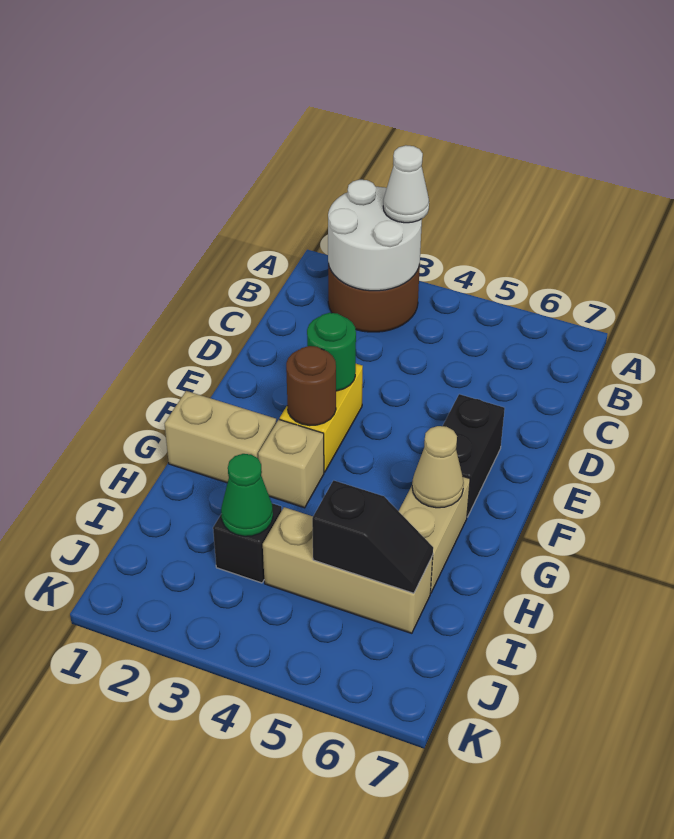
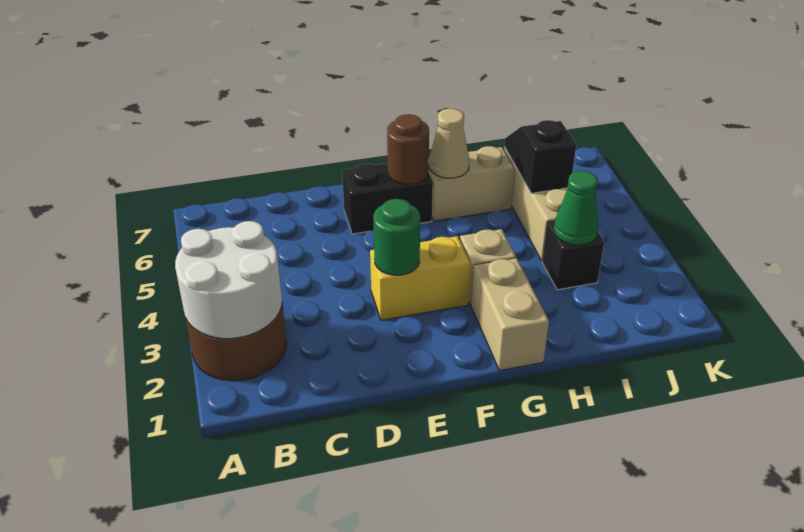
white cone A3 level 3 -> none
brown round brick F3 level 2 -> brown round brick F6 level 2

